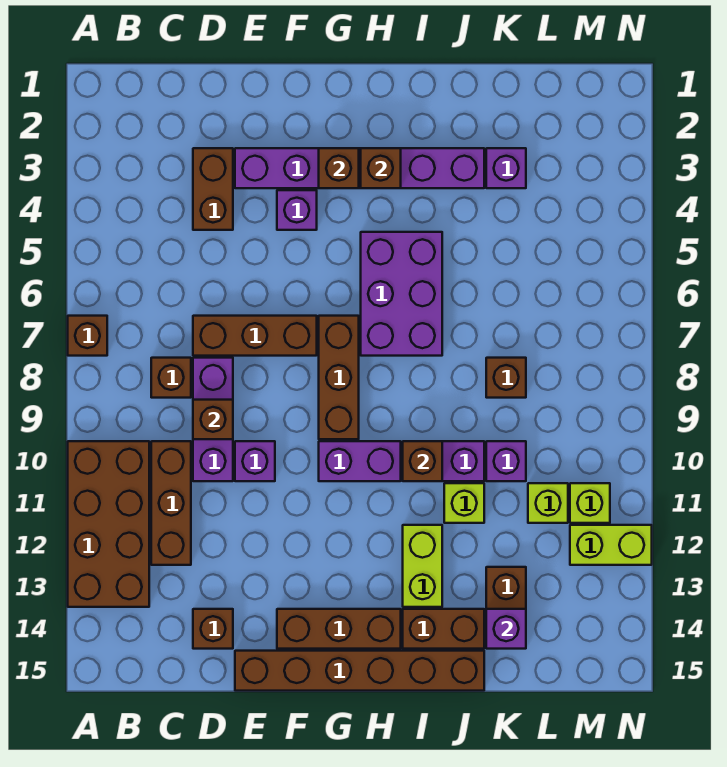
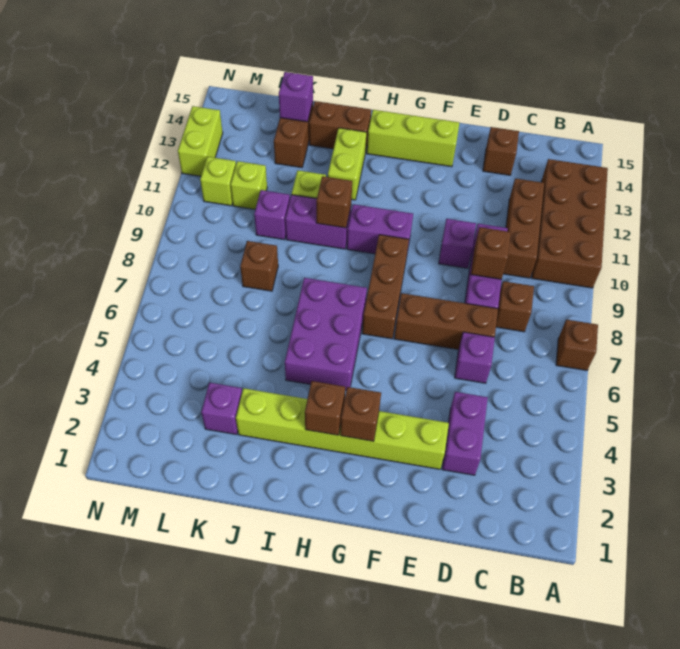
brown brick D3:D4 level 1 -> purple brick D3:D4 level 1
purple brick E3:J3 level 1 -> lime brick E3:J3 level 1
brown brick E15:J15 level 1 -> none
purple brick F4 level 1 -> purple brick D6 level 1
brown brick F14:H14 level 1 -> lime brick F14:H14 level 1
lime brick M12:N12 level 1 -> lime brick N12:N13 level 1

